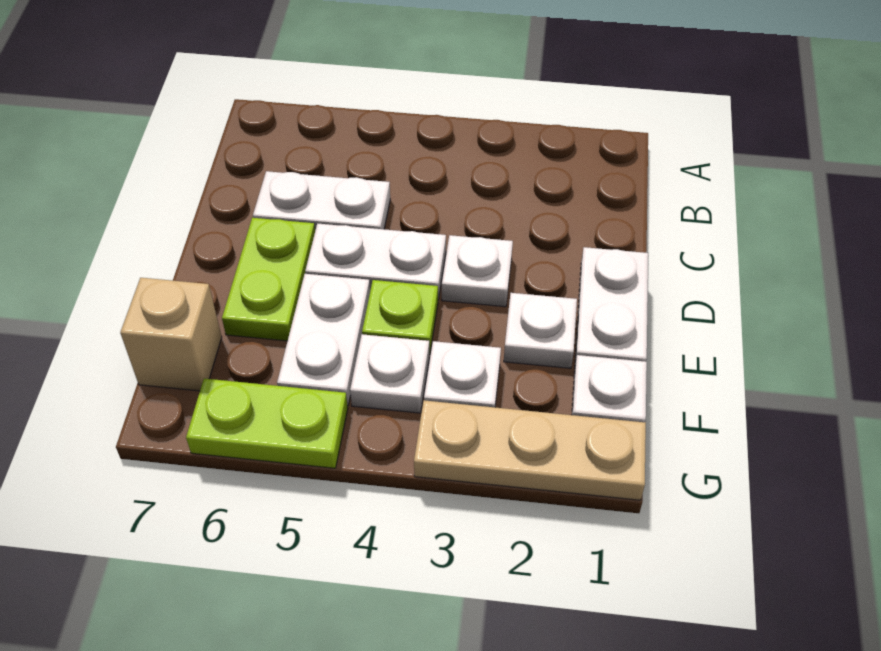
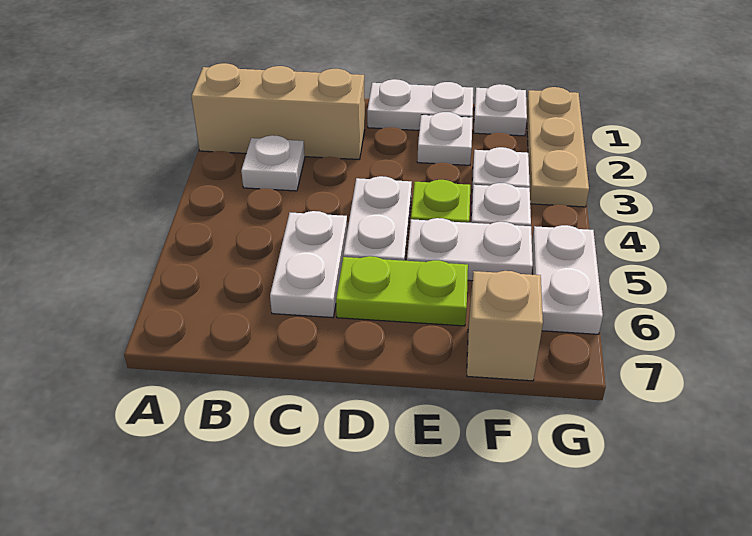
none -> tan brick A2:C2 level 1
white plate D3 level 1 -> white plate B3 level 1
lime plate G5:G6 level 1 -> white plate G5:G6 level 1

